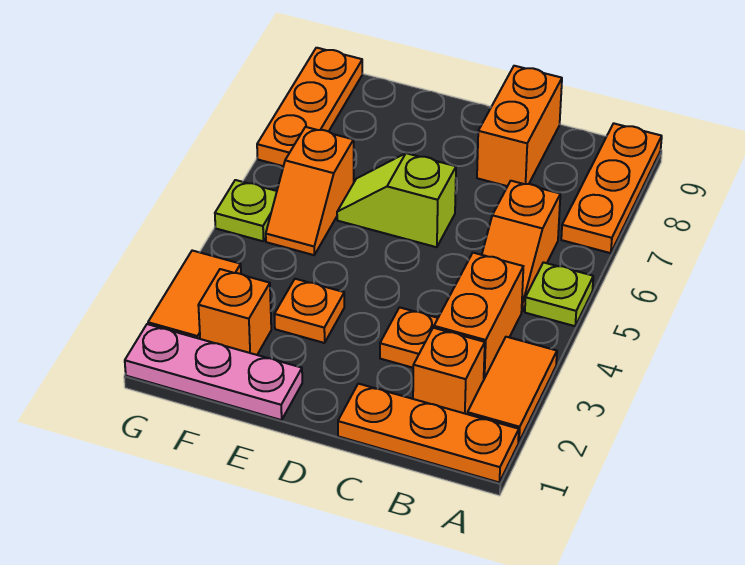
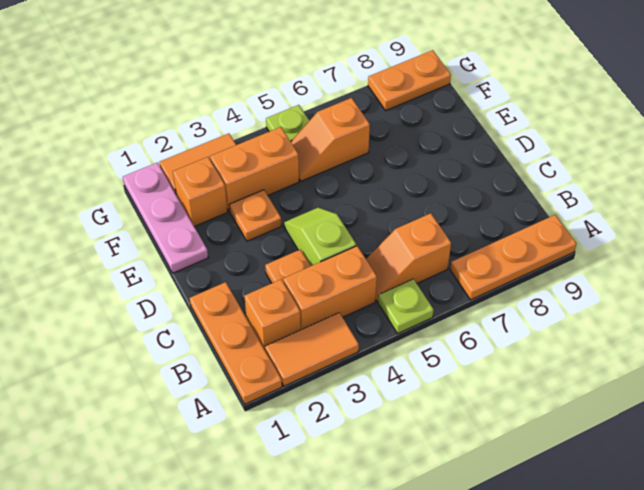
orange brick C8:C9 level 1 -> orange brick F3:F4 level 1
lime slope D6:E6 level 1 top D -> lime slope C4:D4 level 1 top C
orange plate G7:G9 level 1 -> orange plate G8:G9 level 1

